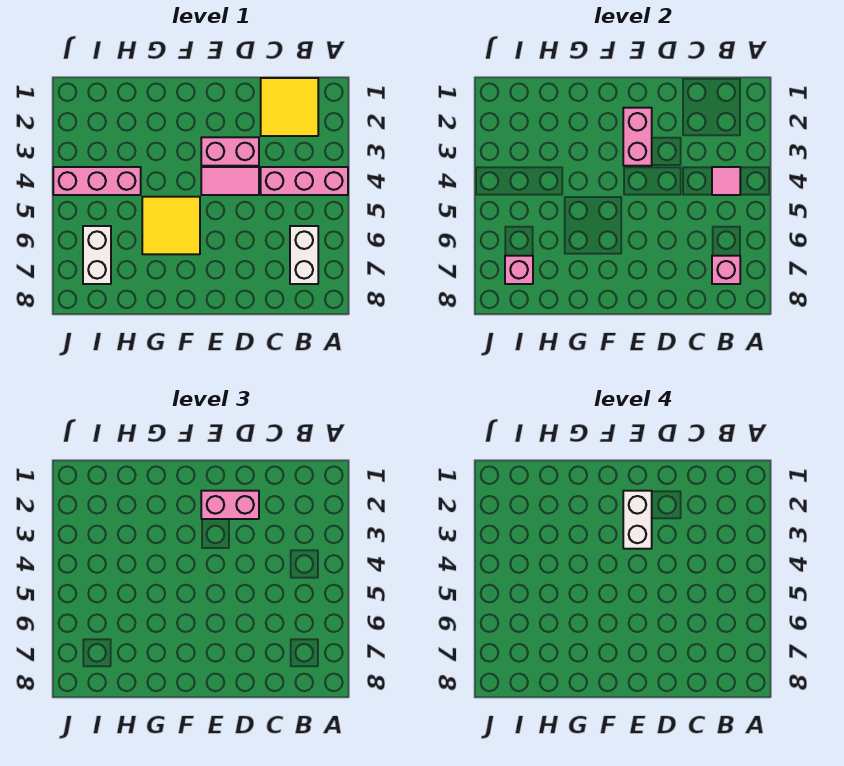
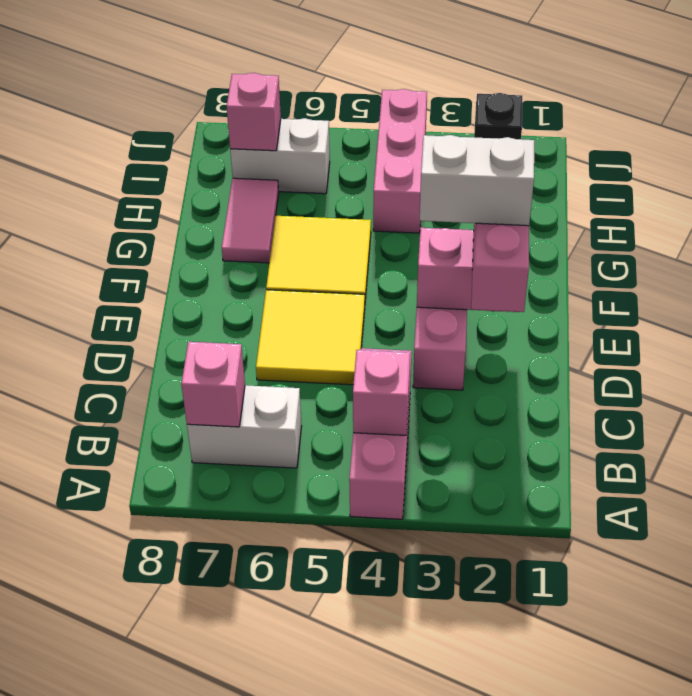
yellow tile B1:C2 level 1 -> yellow tile D5:E6 level 1
pink tile B4 level 2 -> pink brick B4 level 2
pink tile D4:E4 level 1 -> pink tile G7:H7 level 1
none -> black brick J2 level 1

